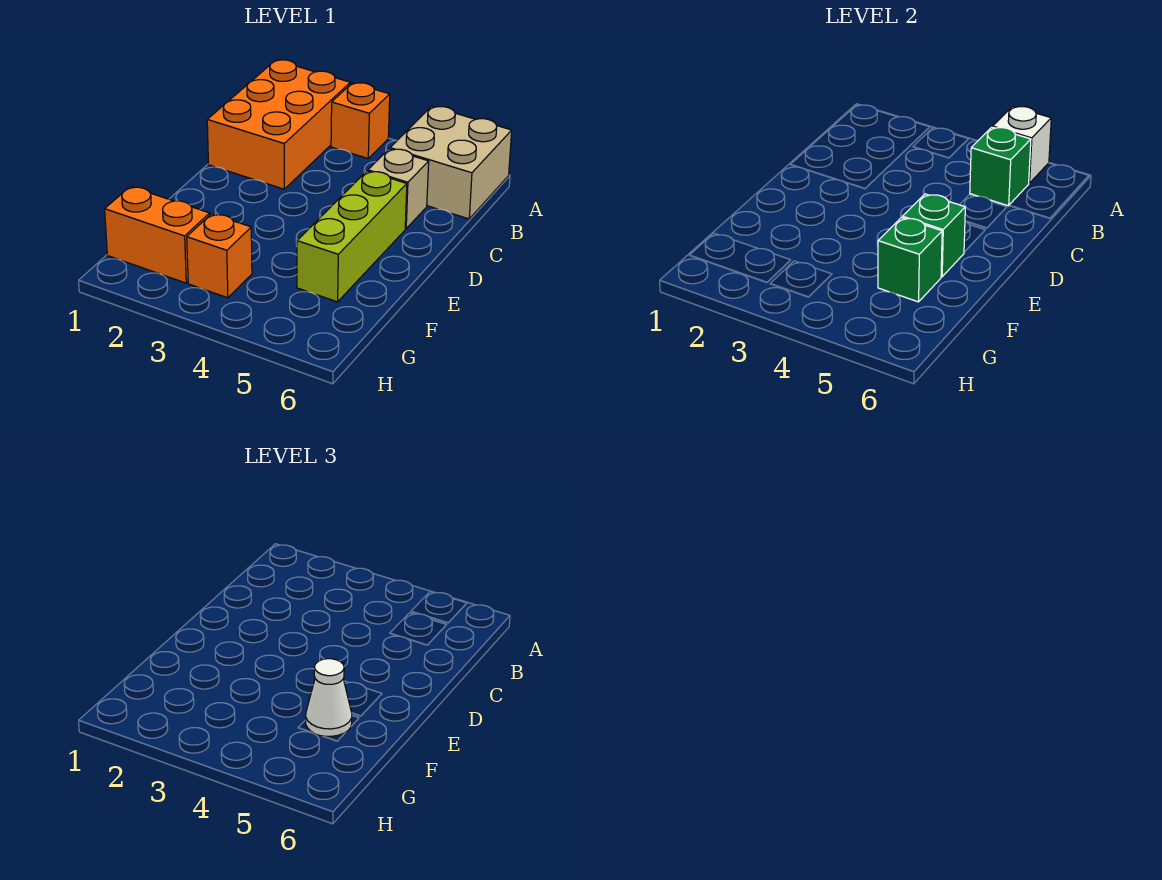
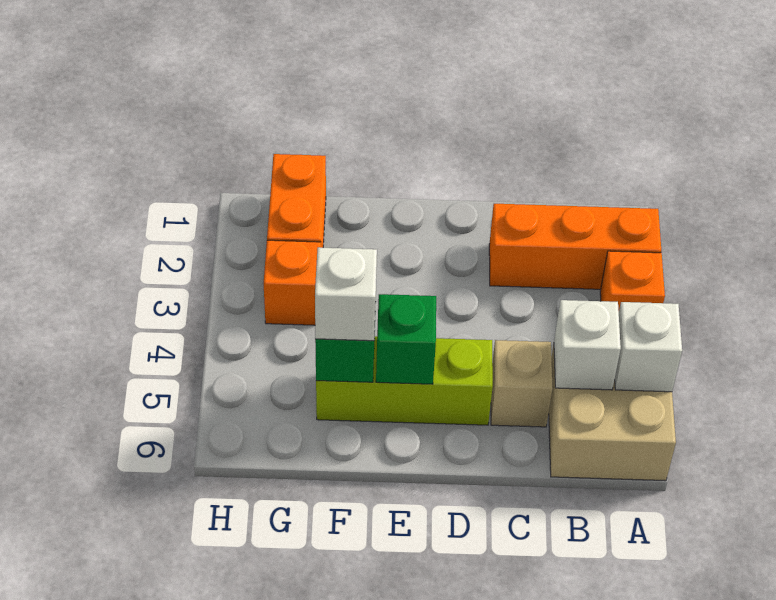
orange brick A1:C2 level 1 -> orange brick A2:C2 level 1
green brick B5 level 2 -> white brick B5 level 2
white cone F5 level 3 -> white brick F5 level 3

